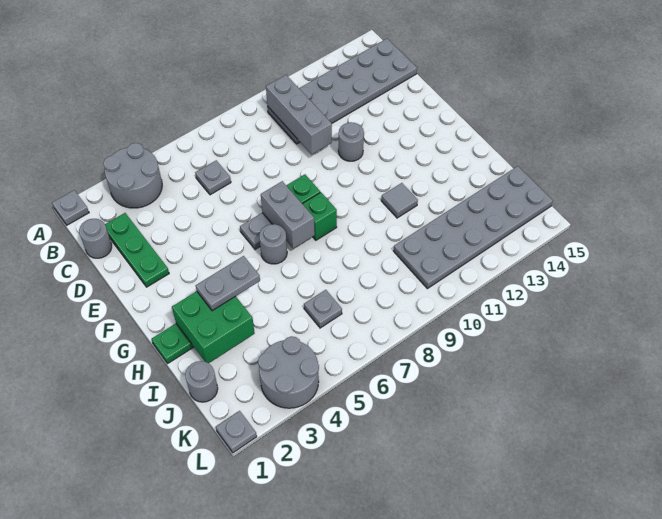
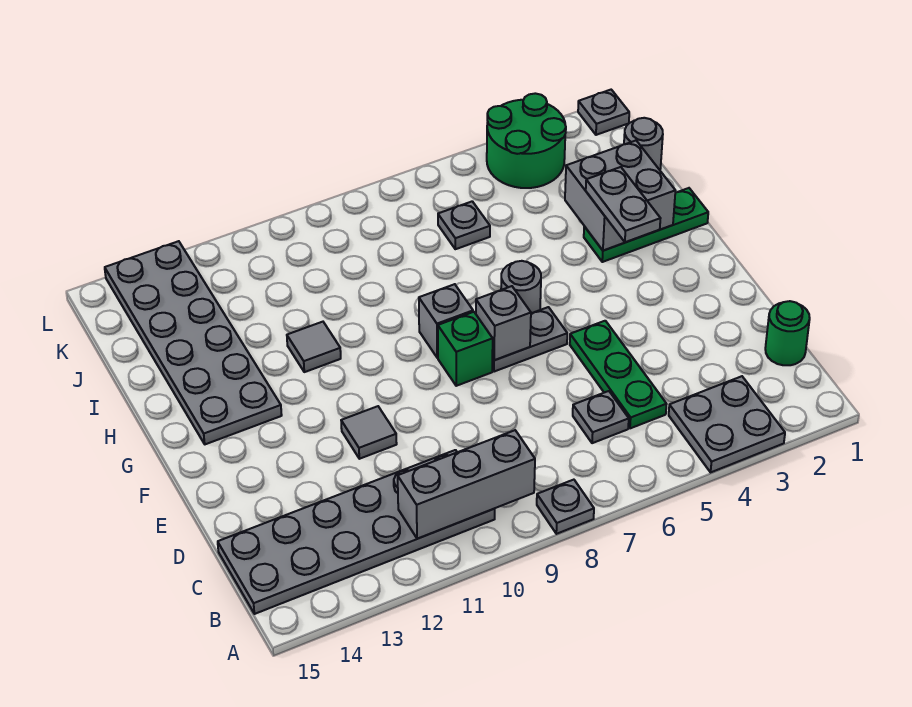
grey plate A1 level 1 -> grey plate A8 level 1
grey round brick A3:B4 level 1 -> grey plate A3:B4 level 1
grey brick B10:D10 level 2 -> grey brick B9:B11 level 2
grey round brick C1 level 1 -> green round brick C1 level 1
green plate C2:E2 level 1 -> green plate C5:E5 level 1
grey round brick E11 level 1 -> grey tile E11 level 1
grey brick F7:G7 level 2 -> grey brick F7 level 2
green brick G8 level 1 -> grey brick G8 level 1
green brick H2:I3 level 2 -> grey brick H2:I3 level 2
grey plate H3:H4 level 3 -> grey plate G3:H3 level 3
grey plate J10:K15 level 1 -> grey plate G13:L14 level 1
grey round brick K3:L4 level 1 -> green round brick K3:L4 level 1

